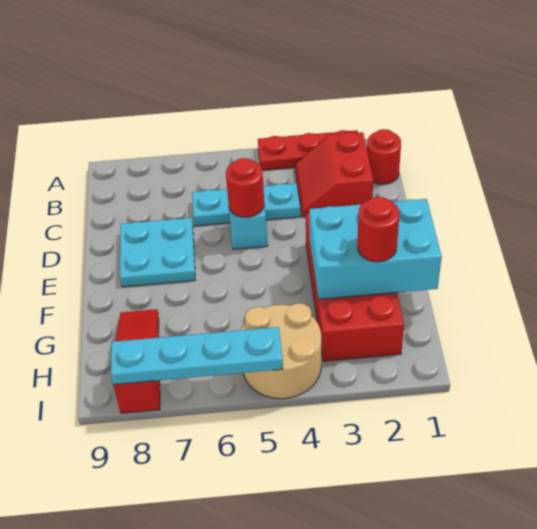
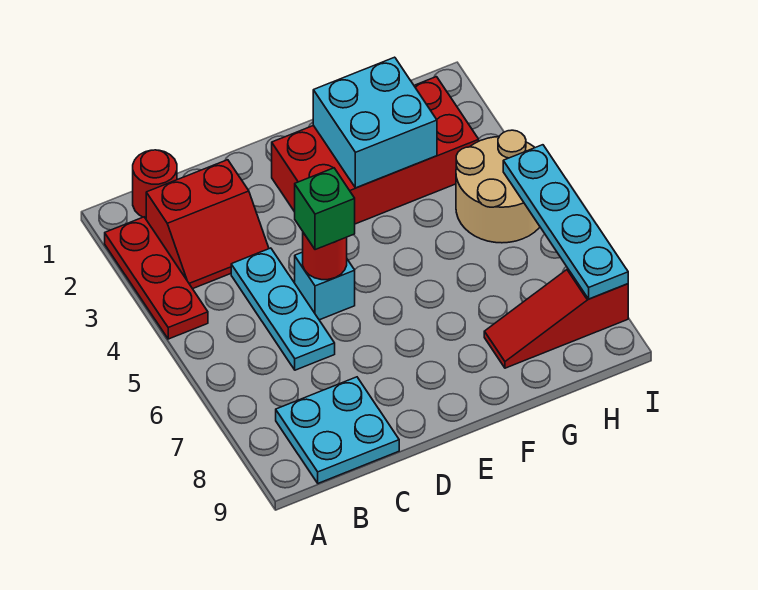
none -> green brick D5 level 3
cyan plate D7:E8 level 1 -> cyan plate B8:C9 level 1
cyan brick F1:G3 level 2 -> cyan brick F2:G3 level 2
red round brick G2 level 3 -> none

